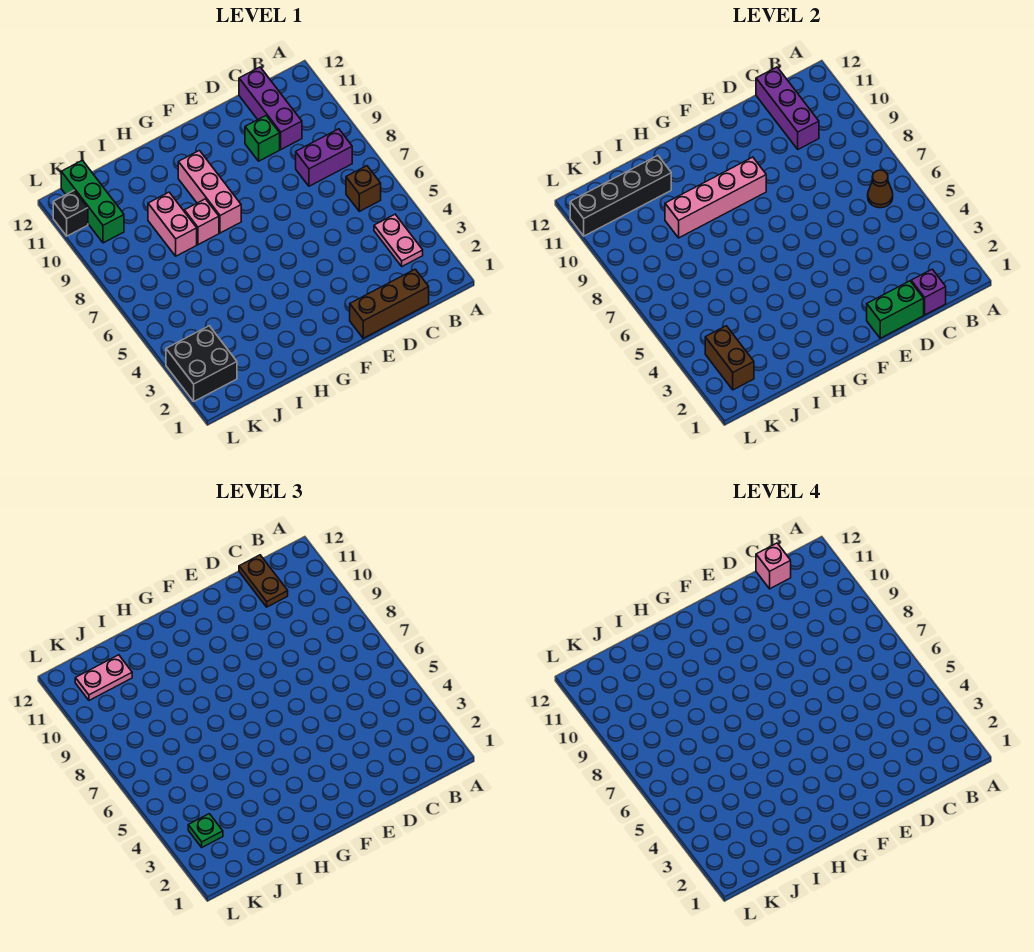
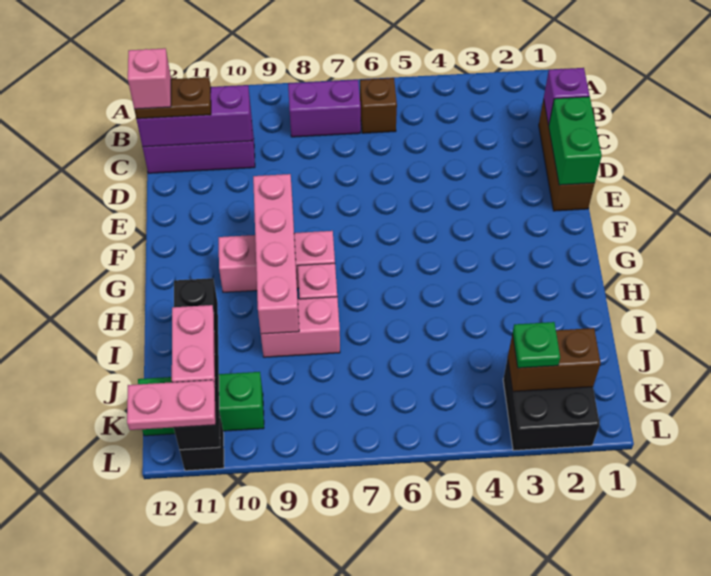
pink plate B3:B4 level 1 -> pink plate L11:L12 level 3
brown cone B6 level 2 -> none
purple brick B8:C8 level 1 -> purple brick B7:B8 level 1
green brick D10 level 1 -> none

